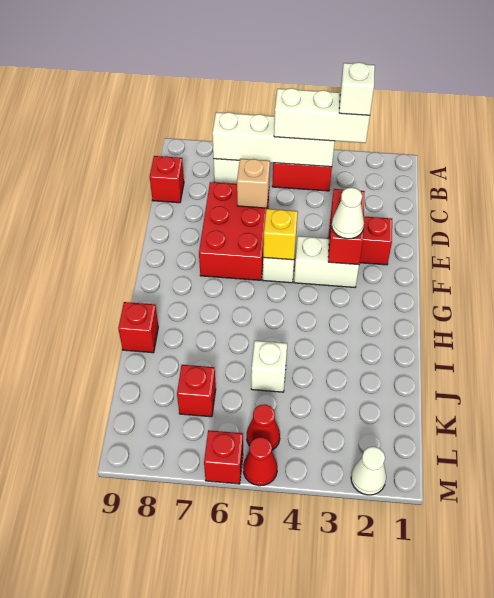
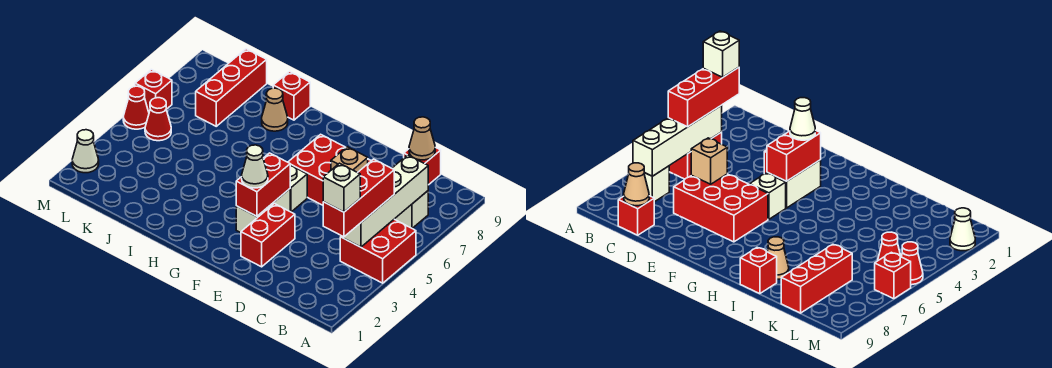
white brick B3:B5 level 3 -> red brick B3:B5 level 3
none -> tan cone C9 level 2
red brick E3:F3 level 2 -> red brick F3:F4 level 2
yellow brick F5 level 2 -> none
none -> tan cone I8 level 1
white brick J5 level 1 -> none
red brick K7 level 1 -> red brick K7:K9 level 1

